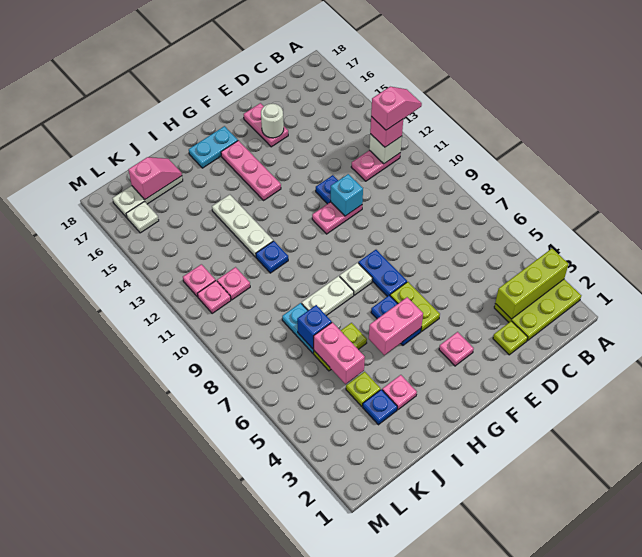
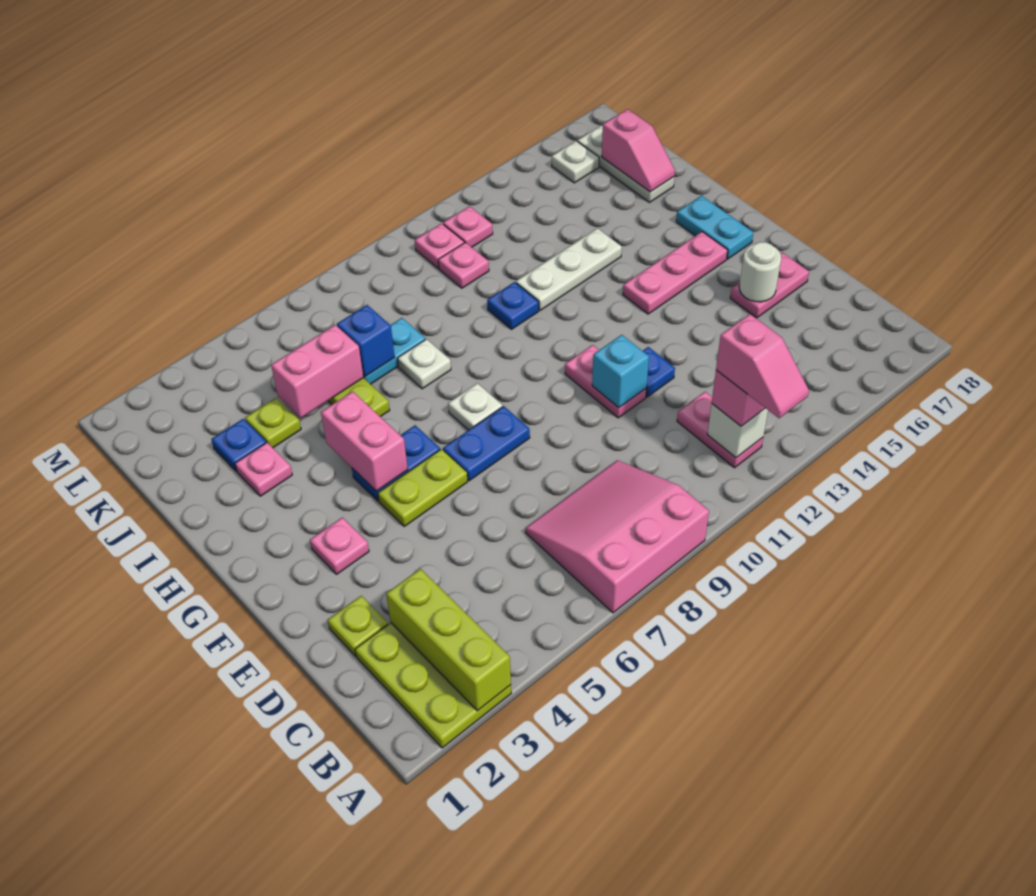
none -> pink slope A7:C9 level 1 top A
white plate H8:I8 level 1 -> white plate I8 level 1

